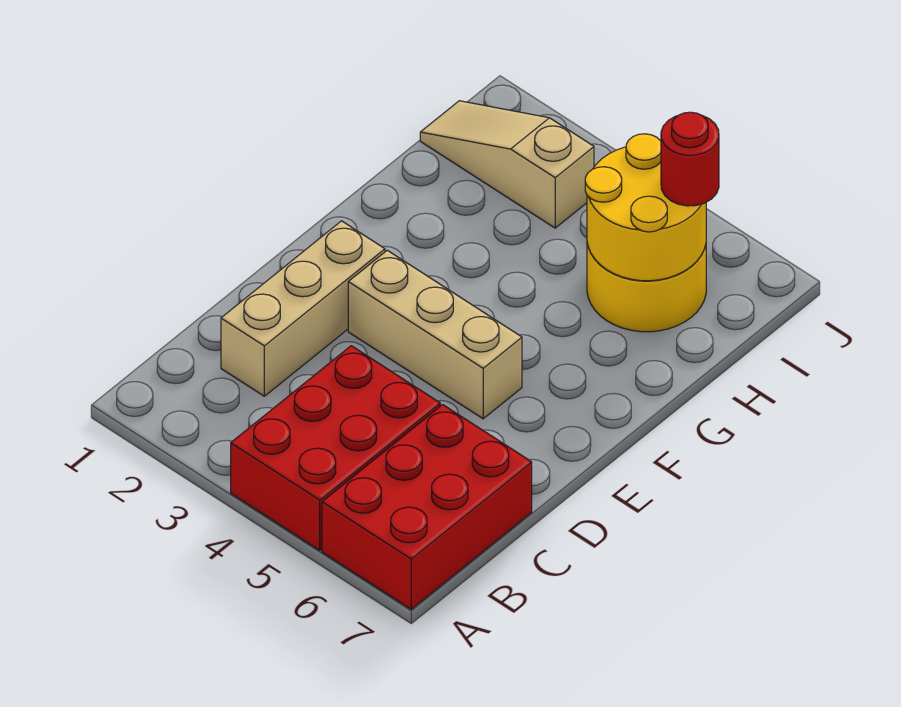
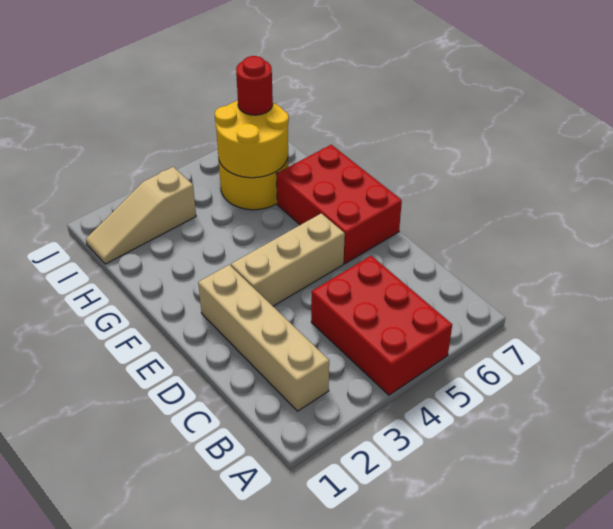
red brick A6:C7 level 1 -> red brick E6:G7 level 1
tan brick C2:E2 level 1 -> tan brick B2:E2 level 1

